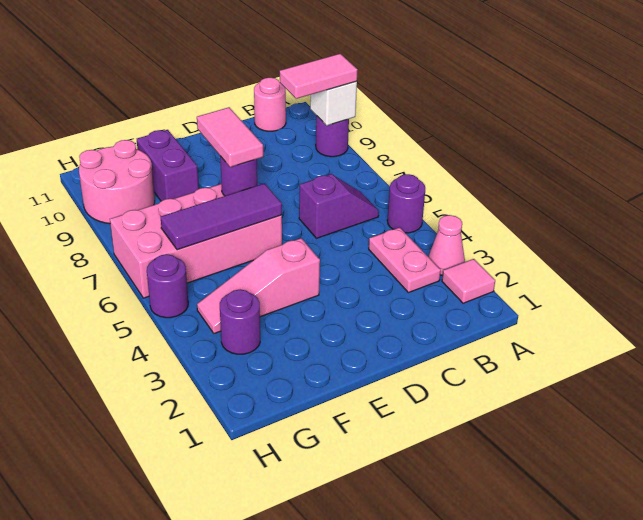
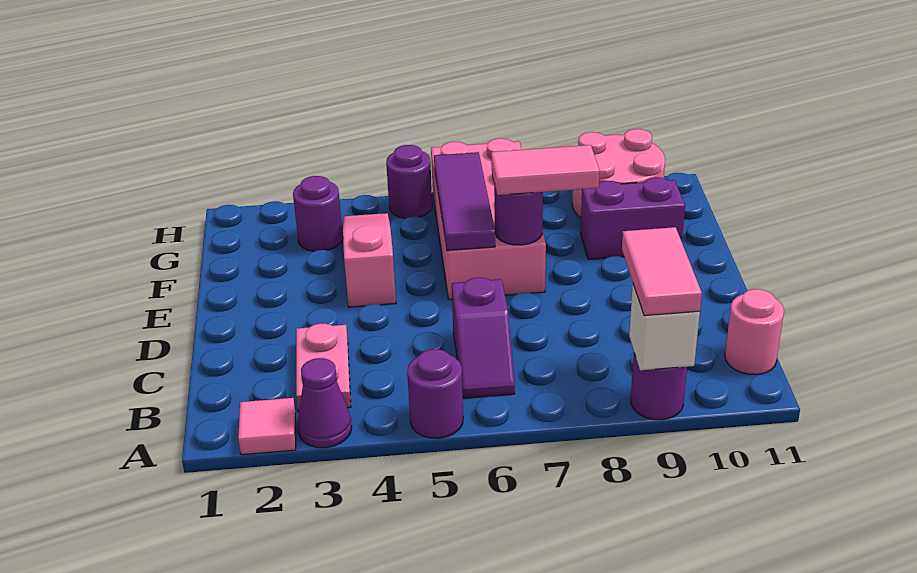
pink cone A3 level 1 -> purple cone A3 level 1
pink plate B3:B4 level 1 -> pink plate B3:C3 level 1

